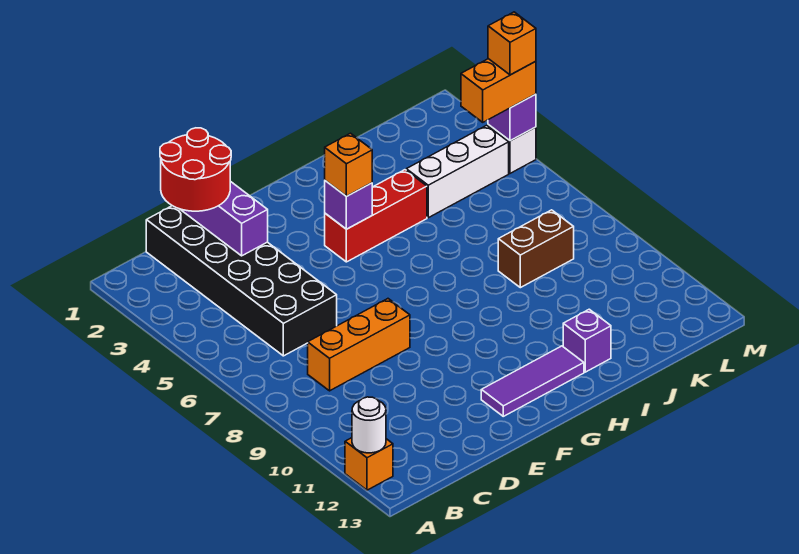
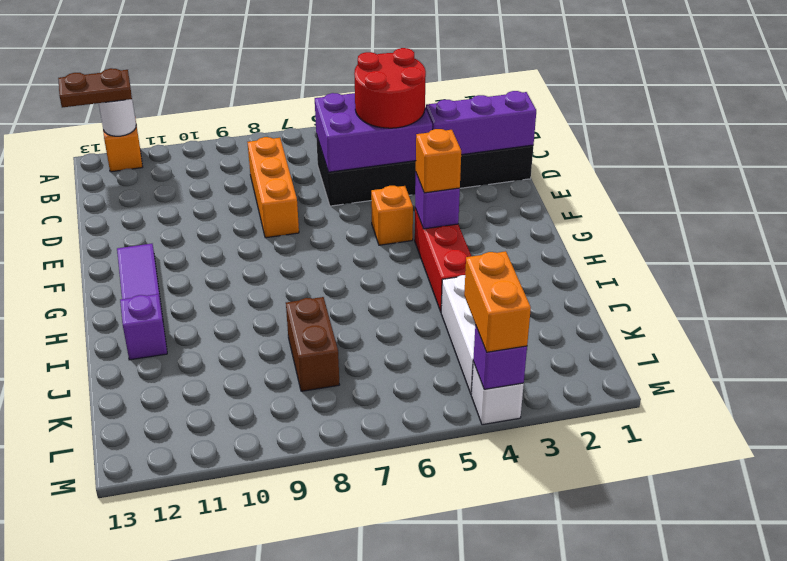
none -> brown plate A12:A13 level 3
red round brick C1:D2 level 3 -> red round brick C4:D5 level 3
none -> purple brick C4:D6 level 2
orange brick M4 level 4 -> orange brick F5 level 1

